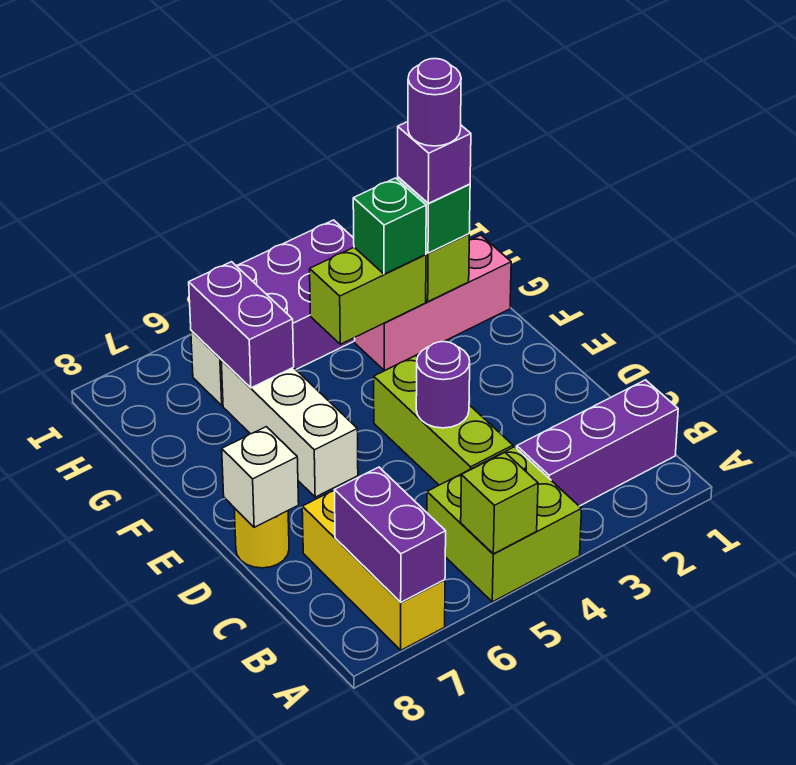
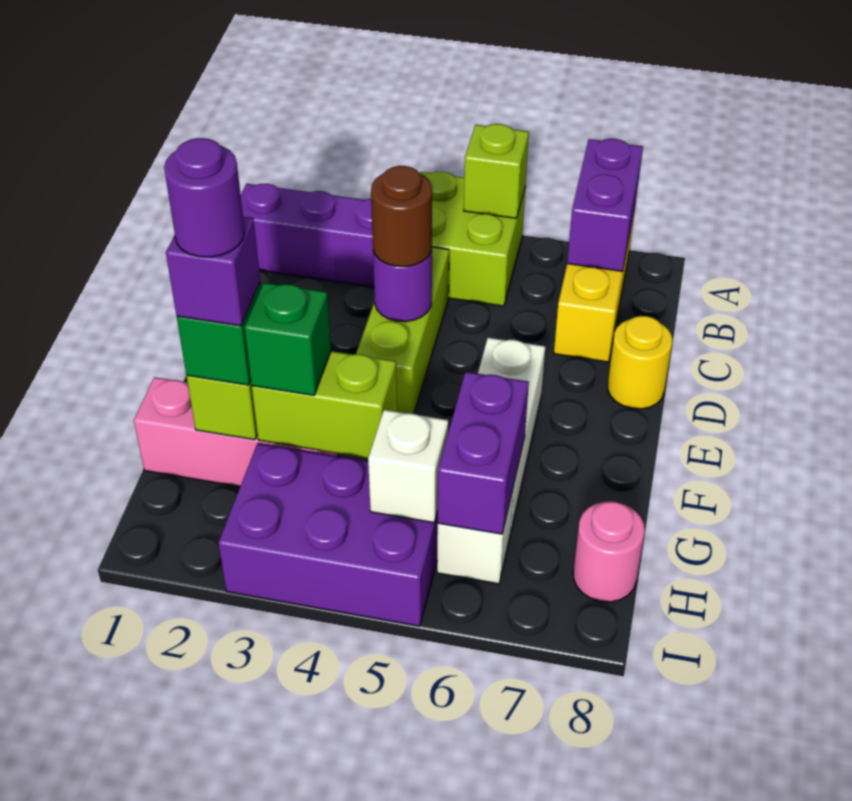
none -> brown round brick D4 level 3
white brick D8 level 2 -> white brick H5 level 2
none -> pink round brick H8 level 1

